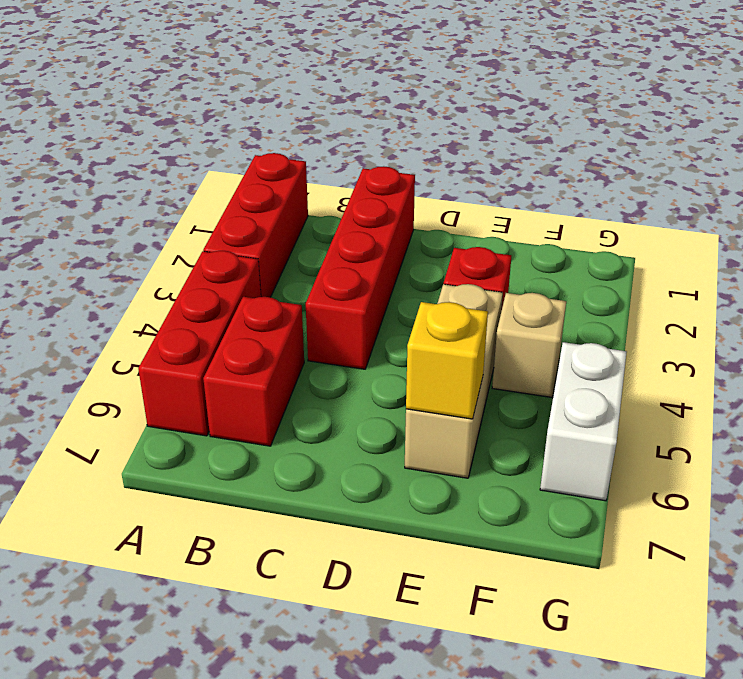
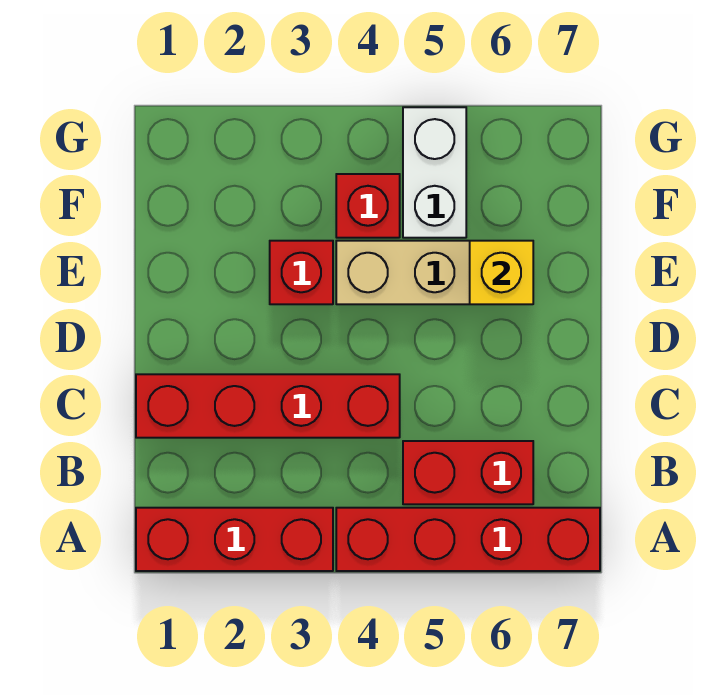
red brick A4:A6 level 1 -> red brick A4:A7 level 1
tan brick F4 level 1 -> red brick F4 level 1
white brick G5:G6 level 1 -> white brick F5:G5 level 1

